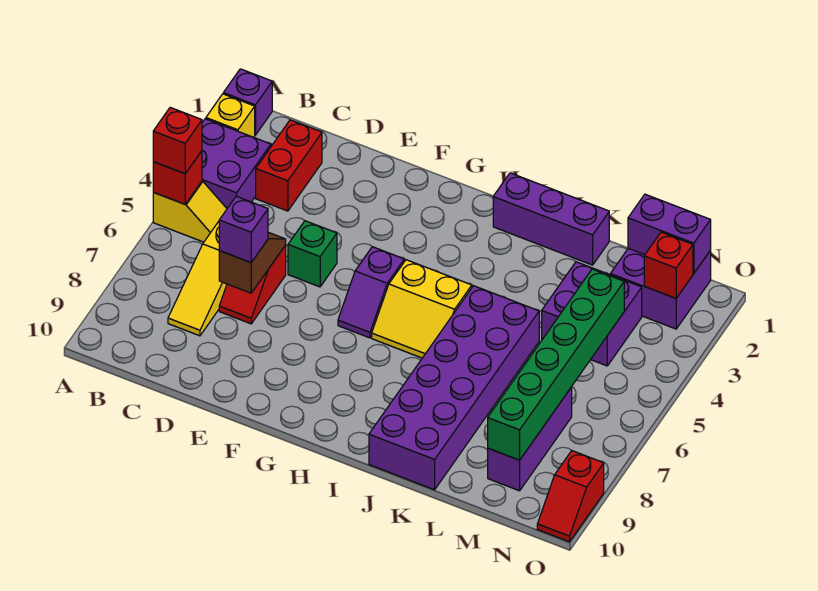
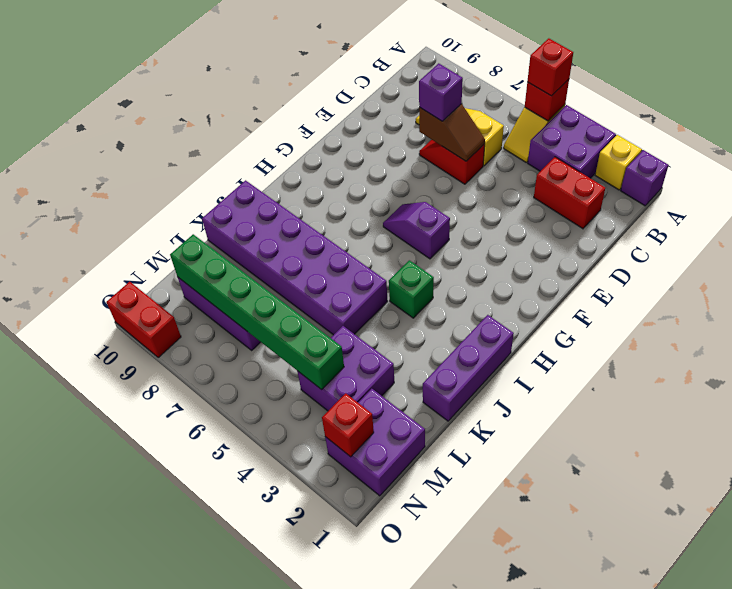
green brick E5 level 1 -> green brick I4 level 1
yellow slope H5:I6 level 1 top 5 -> none
purple brick M1:N1 level 2 -> none
red slope O9:O10 level 1 top 9 -> red brick O9:O10 level 1

